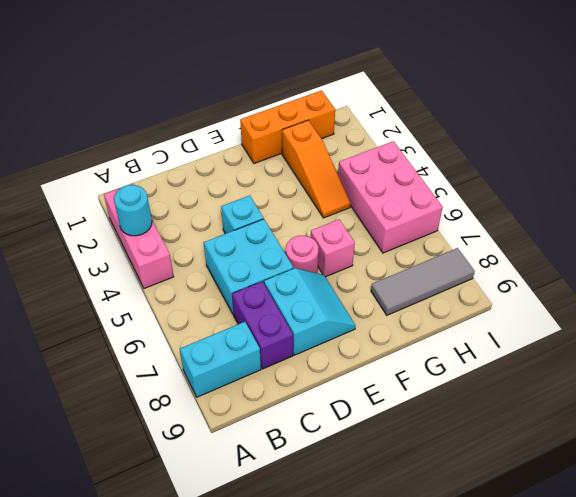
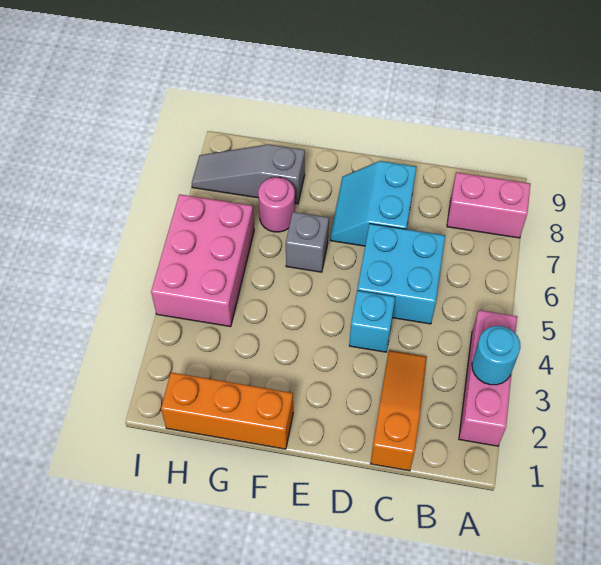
cyan brick A8:B8 level 1 -> pink brick A8:B8 level 1
purple brick C7:C8 level 1 -> none
pink round brick E6 level 1 -> pink round brick G7 level 1
pink brick F6 level 1 -> grey brick F6 level 1
orange slope G2:G4 level 1 top 2 -> orange slope C1:C3 level 1 top 1
grey tile G8:I8 level 1 -> grey slope G8:I8 level 1 top G

